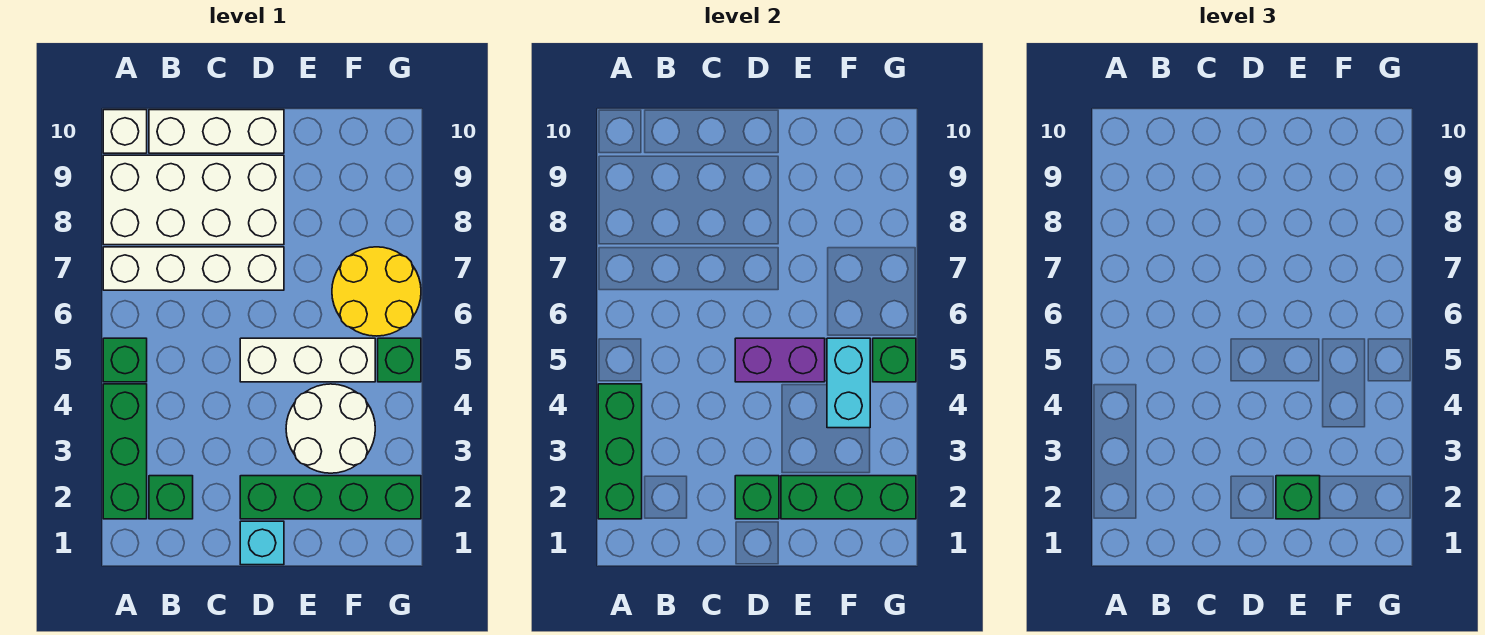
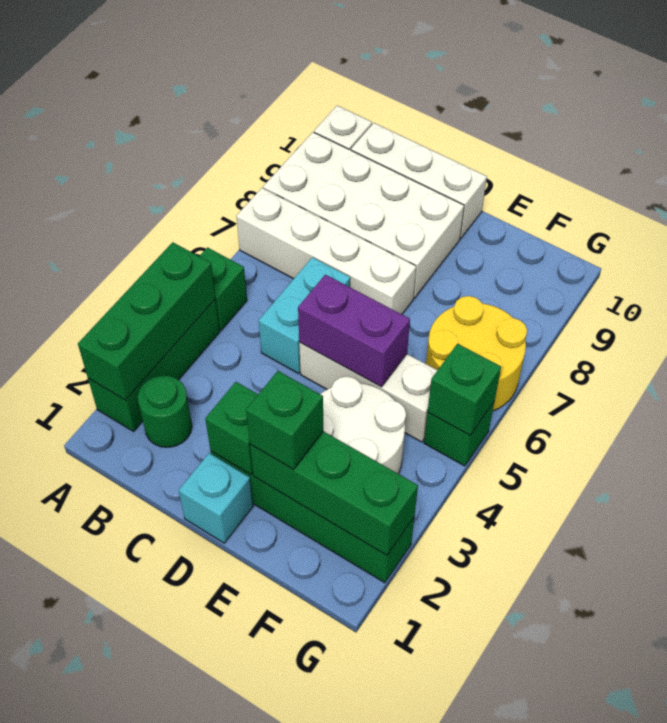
green brick B2 level 1 -> green round brick B2 level 1
cyan brick F4:F5 level 2 -> cyan brick C5:C6 level 1

